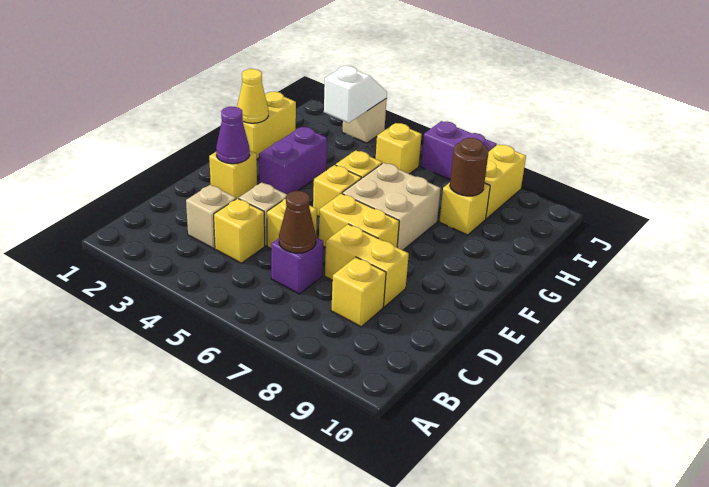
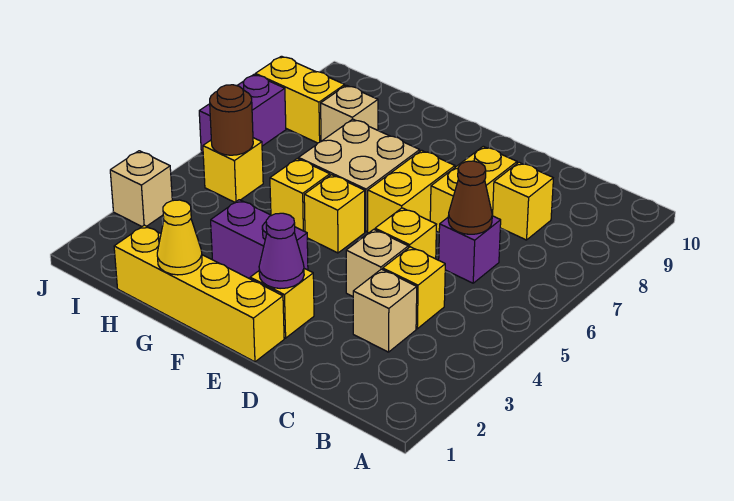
yellow brick G1:H1 level 1 -> yellow brick E1:H1 level 1
yellow brick H8 level 1 -> tan brick H8 level 1
brown round brick H8 level 2 -> brown round brick I5 level 2
white slope I3:J3 level 2 top I -> none

